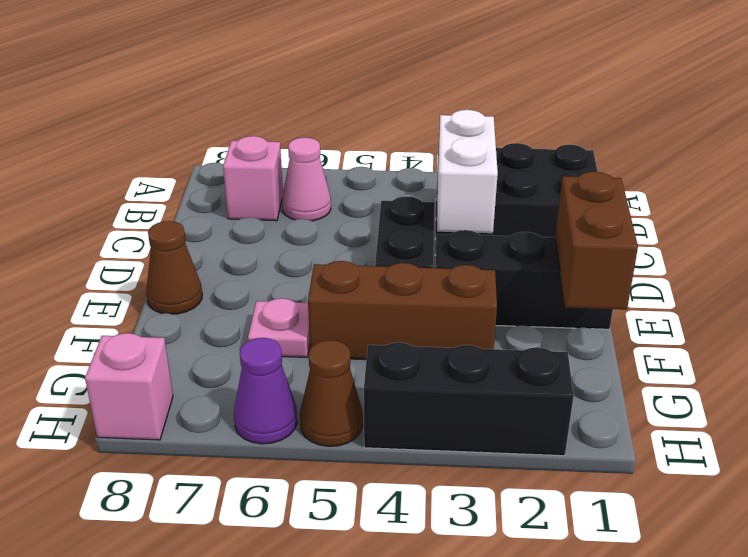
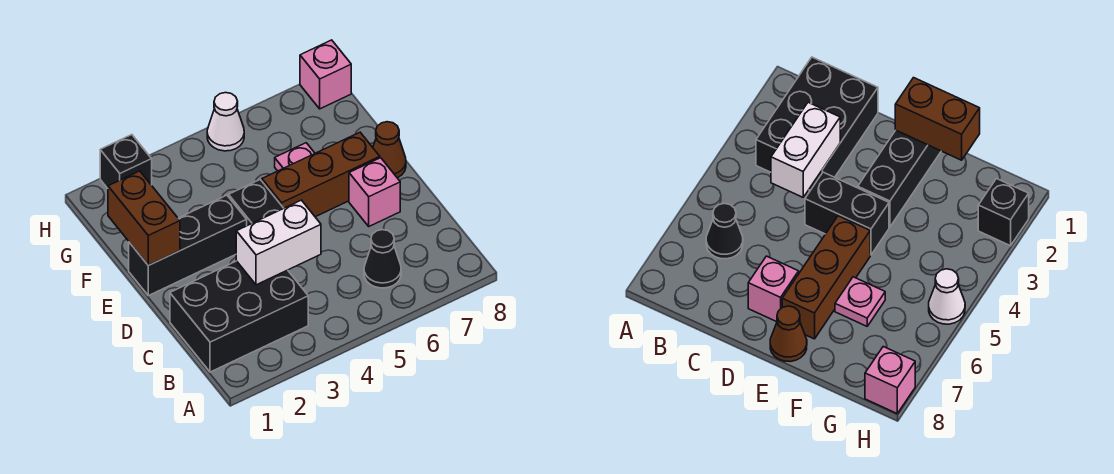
pink cone B6 level 1 -> black cone B6 level 1
pink brick B7 level 1 -> pink brick D7 level 1
white brick C3:D3 level 2 -> white brick C3:C4 level 2
brown brick F3:F5 level 1 -> brown brick E5:E7 level 1
black brick H2:H4 level 1 -> black brick H2 level 1
brown cone H5 level 1 -> white cone H5 level 1
purple cone H6 level 1 -> none

